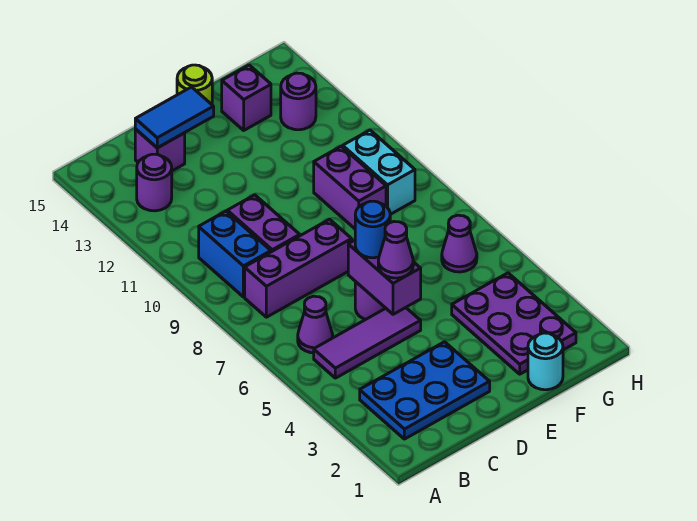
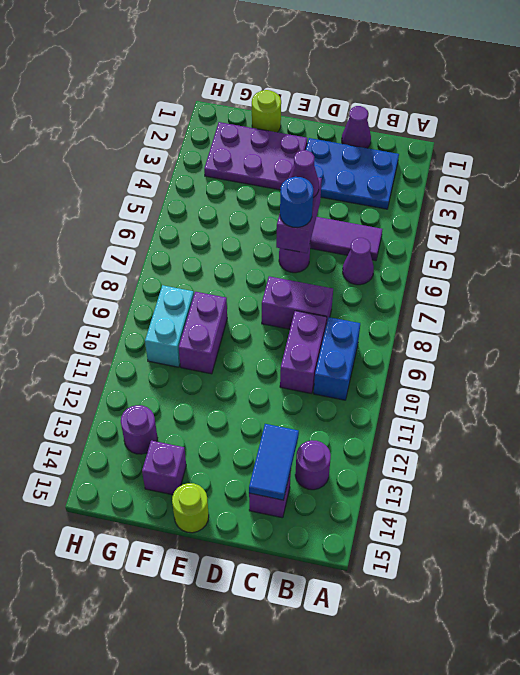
purple brick B8:D8 level 1 -> purple brick C8:D8 level 1
blue tile C14:D14 level 2 -> blue tile C13:C14 level 2
cyan round brick F1 level 1 -> lime round brick F1 level 1
purple plate F2:G4 level 1 -> purple plate E2:G3 level 1
purple cone G6 level 1 -> purple cone C1 level 1

